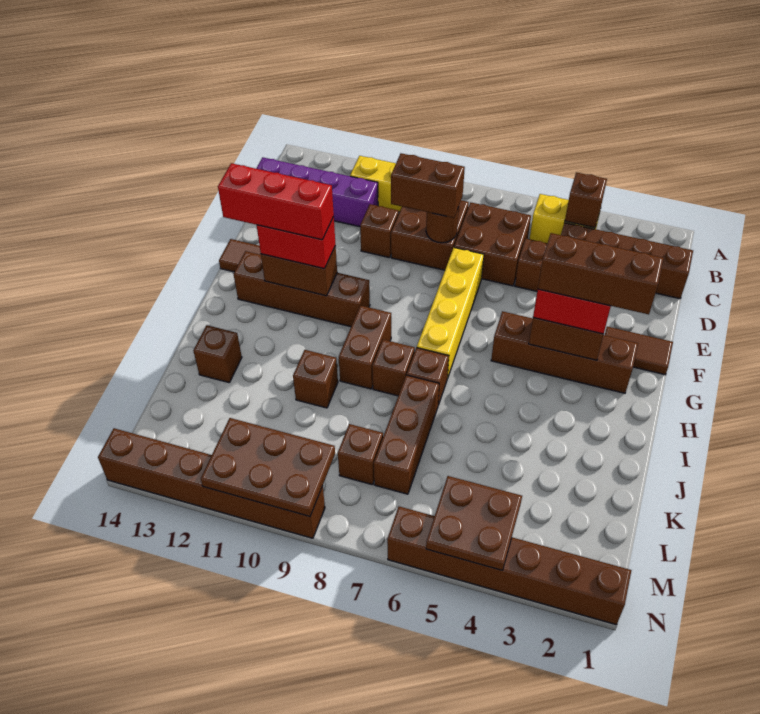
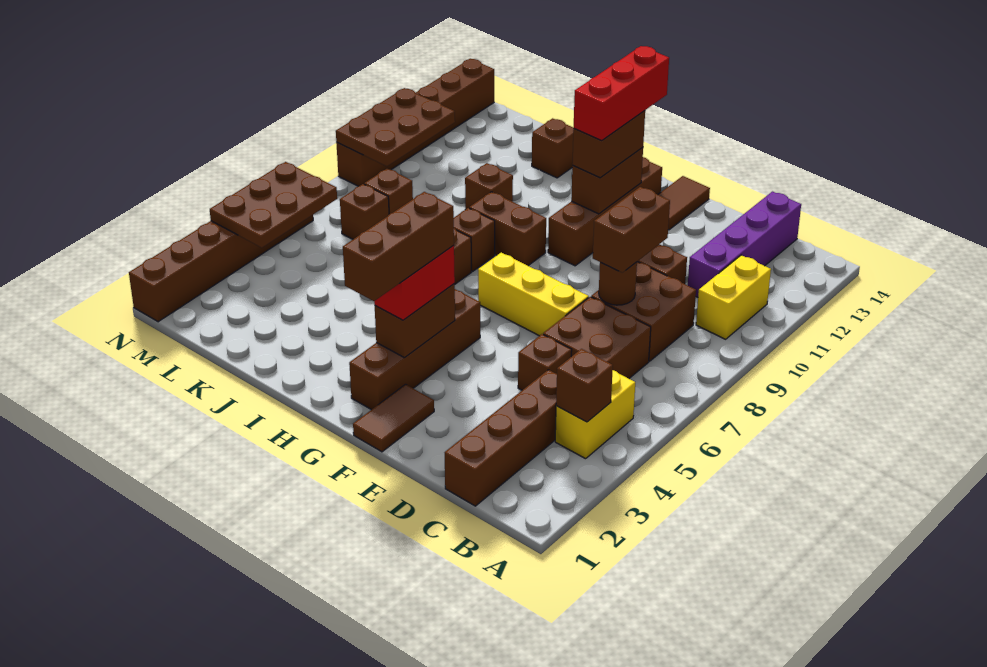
yellow brick E7:H7 level 1 -> yellow brick E7:G7 level 1
red brick G11:G12 level 3 -> brown brick G11:G12 level 3
brown brick J7:L7 level 1 -> brown brick L7 level 1
brown plate M4:N5 level 2 -> brown plate M4:N6 level 2

